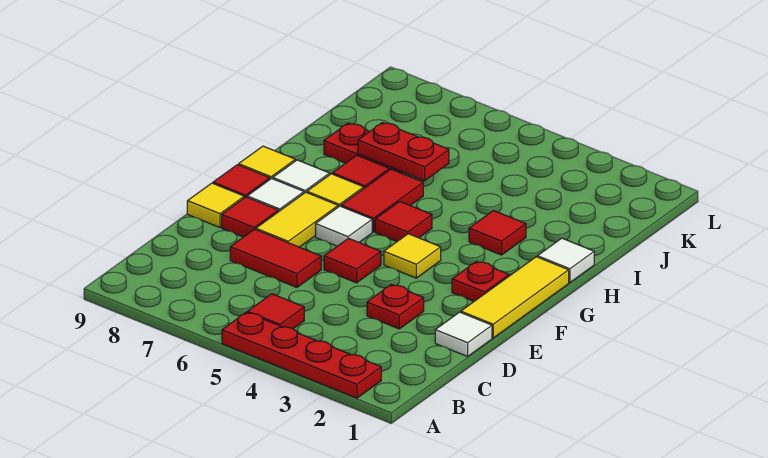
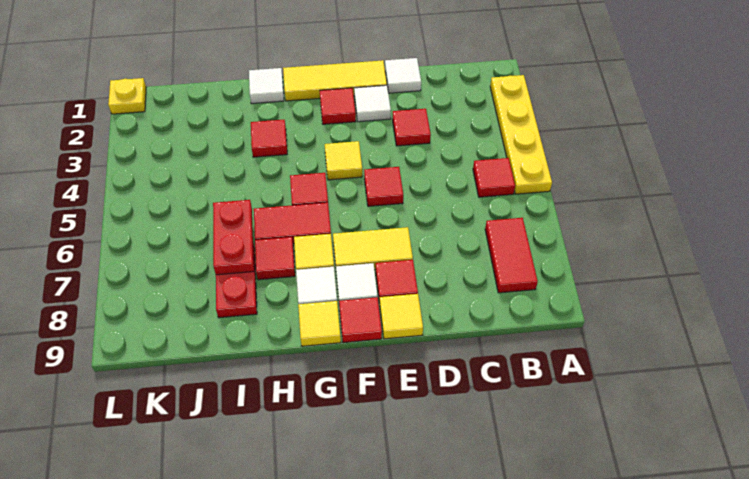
red plate A2:A5 level 1 -> yellow plate A2:A5 level 1
red plate D3 level 1 -> red tile D3 level 1
red tile D6:D7 level 1 -> red tile B7:B8 level 1
red plate F2 level 1 -> red tile F2 level 1
white tile F6 level 1 -> white tile E2 level 1
none -> yellow plate L1 level 1

